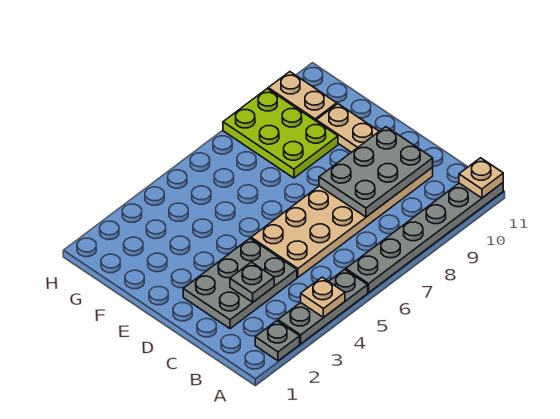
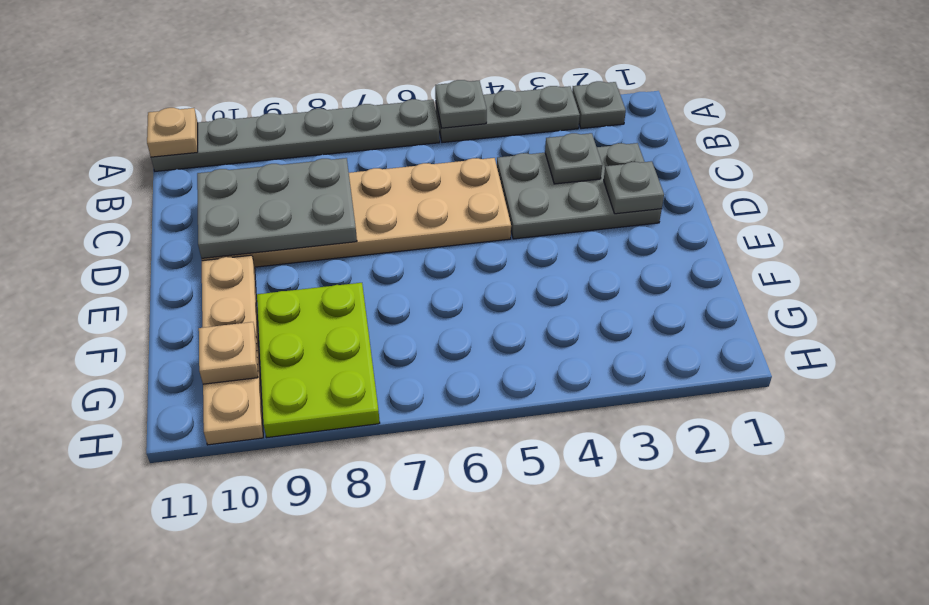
tan plate A4 level 2 -> tan plate G10 level 2
none -> grey plate A5 level 2
none -> grey plate D2 level 2

